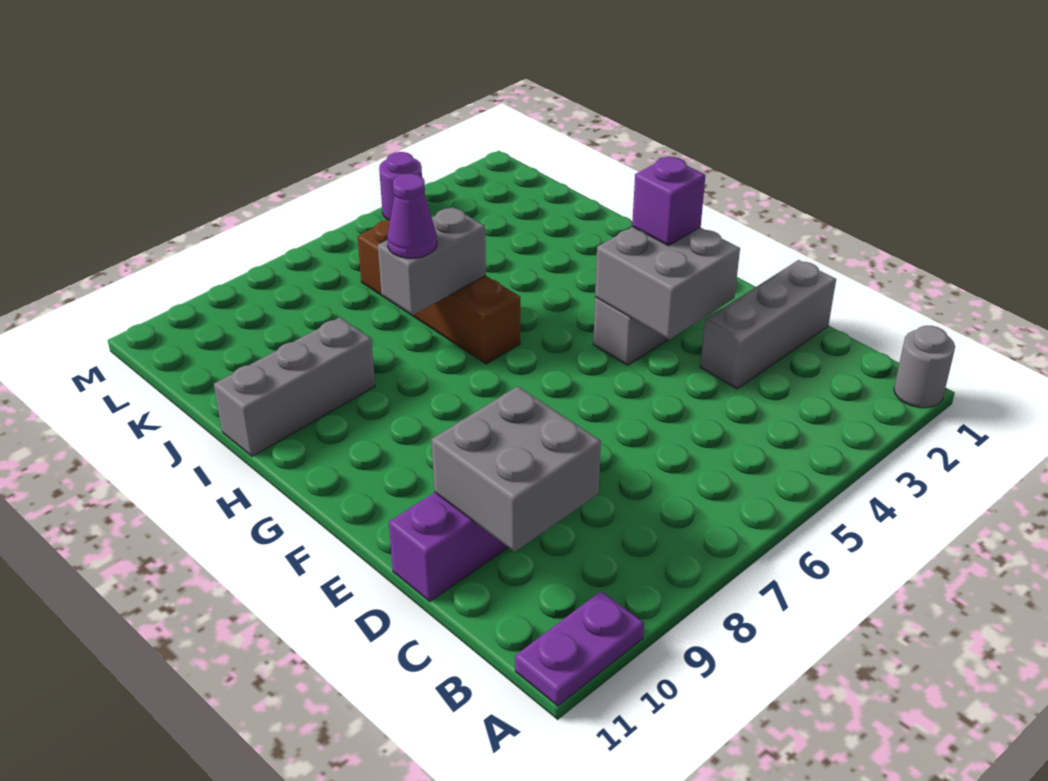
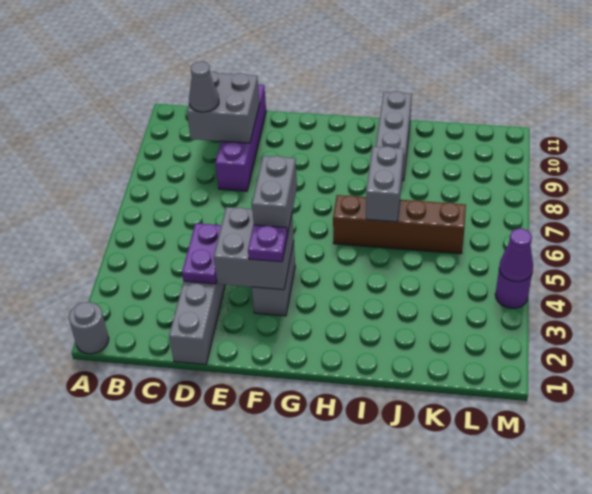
purple plate A10:A11 level 1 -> purple plate D3:D4 level 2
none -> grey cone C9 level 3
purple brick F3 level 3 -> purple plate F3 level 3
none -> grey brick F4:F5 level 3
purple cone I7 level 3 -> purple cone M4 level 2

